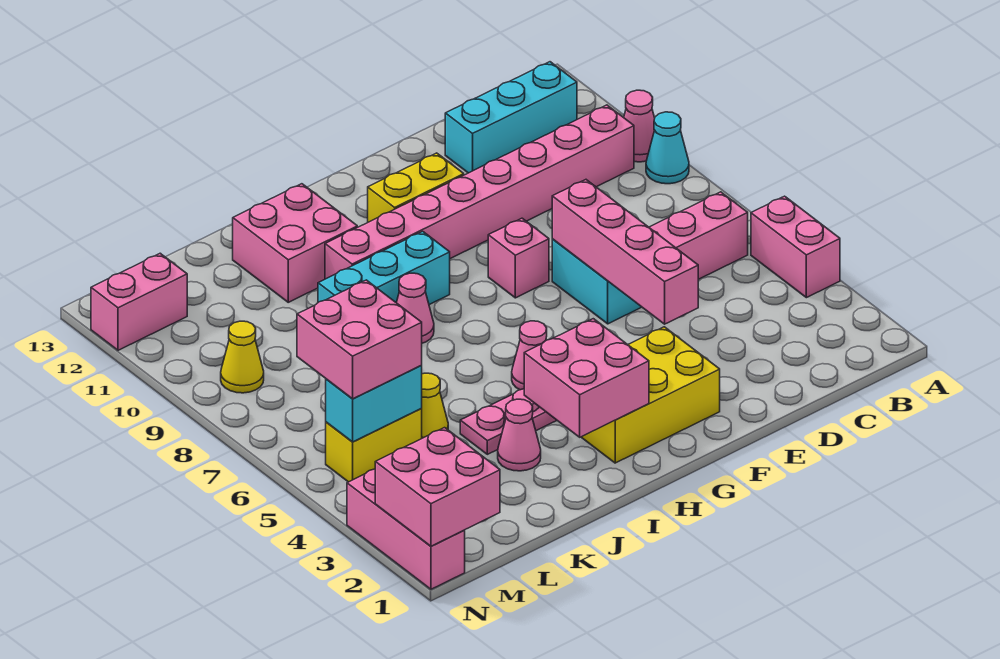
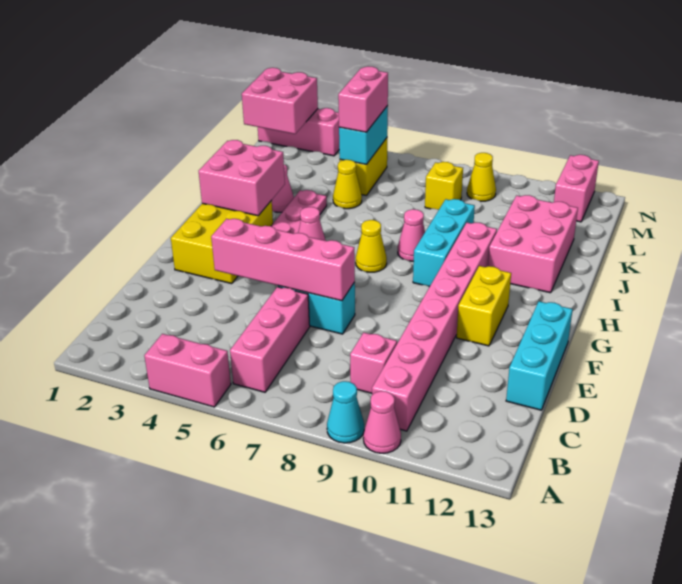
cyan brick B12:D12 level 1 -> cyan brick D13:F13 level 1
pink brick F8 level 1 -> pink brick C9 level 1
none -> yellow cone H7 level 1
pink brick I11:J12 level 1 -> pink brick I11:K12 level 1
pink brick L5:M6 level 3 -> pink brick L5:M5 level 3
none -> yellow brick L8 level 1

